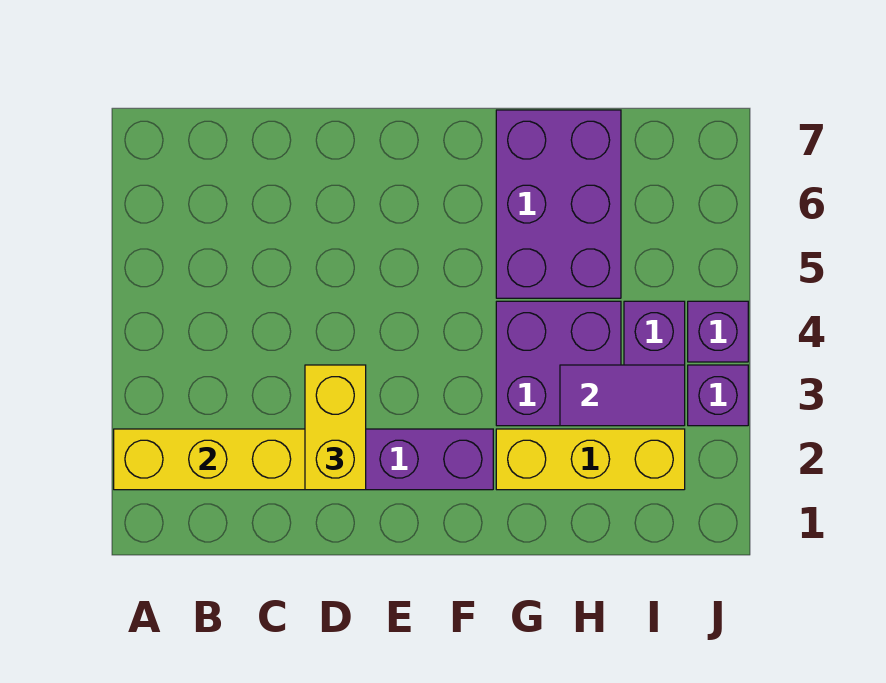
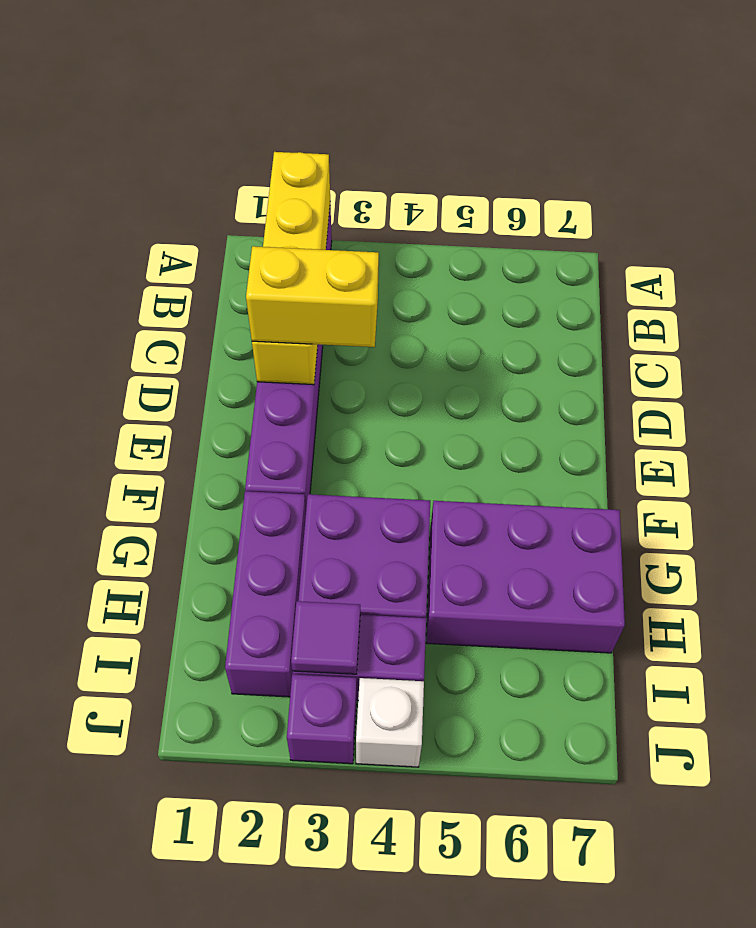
yellow brick G2:I2 level 1 -> purple brick G2:I2 level 1
purple tile H3:I3 level 2 -> purple tile I3 level 2
purple brick J4 level 1 -> white brick J4 level 1

